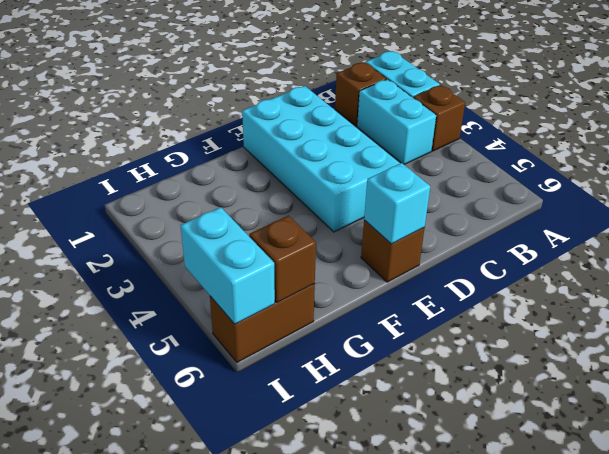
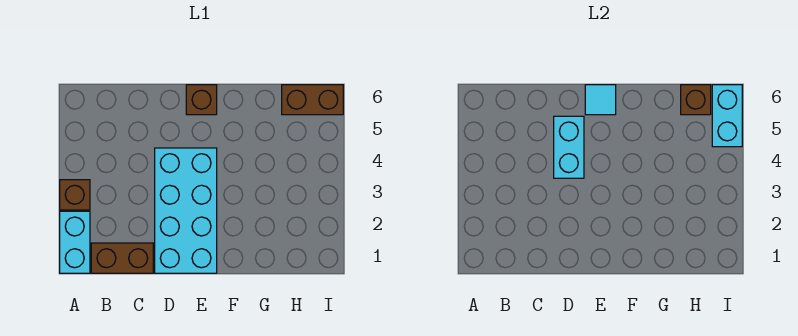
brown brick B1 level 1 -> brown brick B1:C1 level 1
cyan brick B2:B3 level 1 -> cyan brick D4:D5 level 2
cyan brick E6 level 2 -> cyan tile E6 level 2

